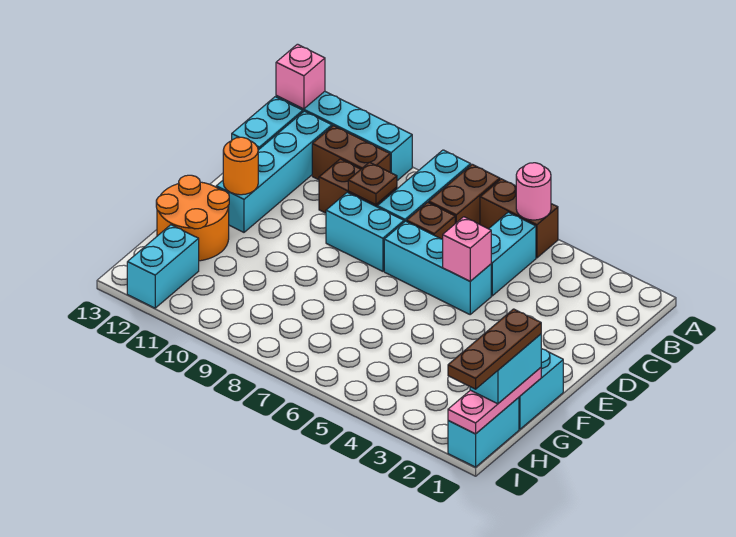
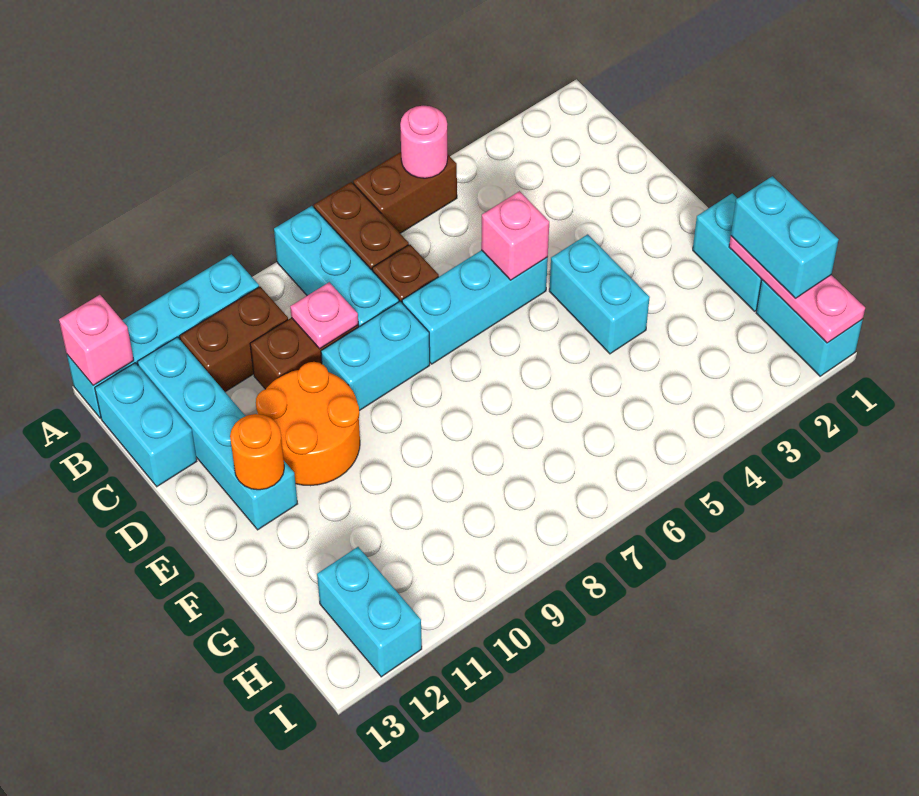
cyan brick B5:C5 level 1 -> cyan brick E4:F4 level 1
brown plate C9 level 2 -> pink plate C9 level 2
orange round brick F12:G13 level 1 -> orange round brick D10:E11 level 1
brown plate G1:I1 level 4 -> none

